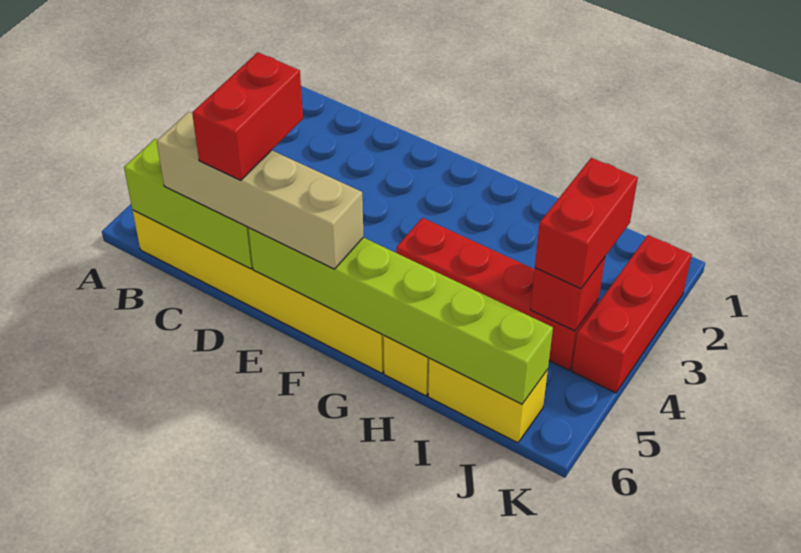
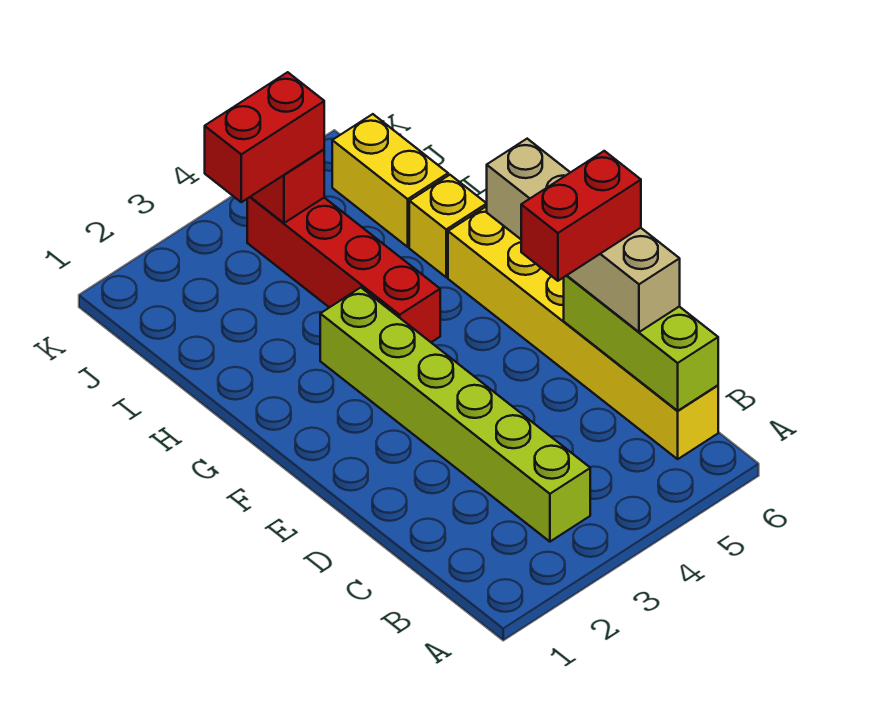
lime brick E6:J6 level 2 -> lime brick B3:G3 level 1
red brick K2:K4 level 1 -> none

